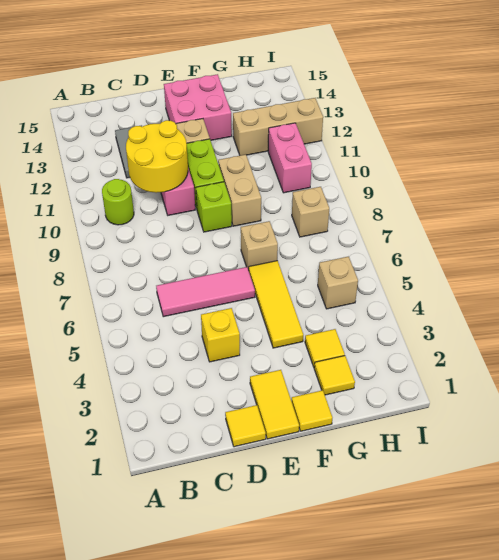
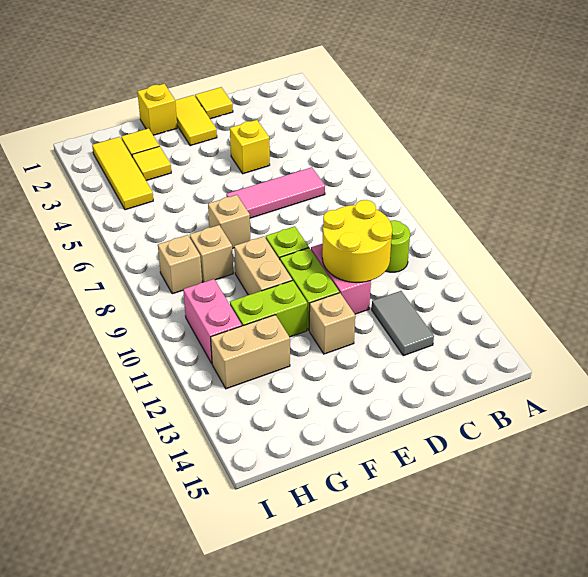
pink brick E13:F14 level 1 -> none
yellow tile F1 level 1 -> yellow brick F1 level 1
yellow tile F4:F6 level 1 -> yellow tile H2:H4 level 1
none -> lime brick F11:G11 level 1
tan brick G12:I12 level 1 -> tan brick G12:H12 level 1
tan brick H5 level 1 -> tan brick G8 level 1

